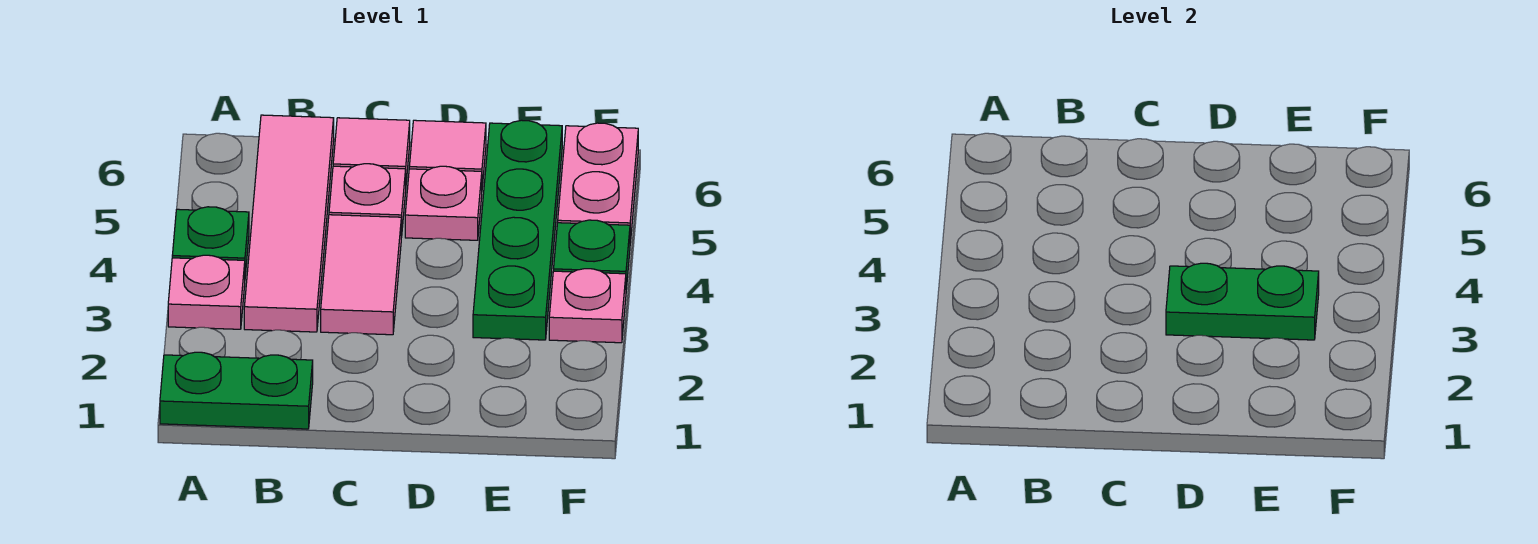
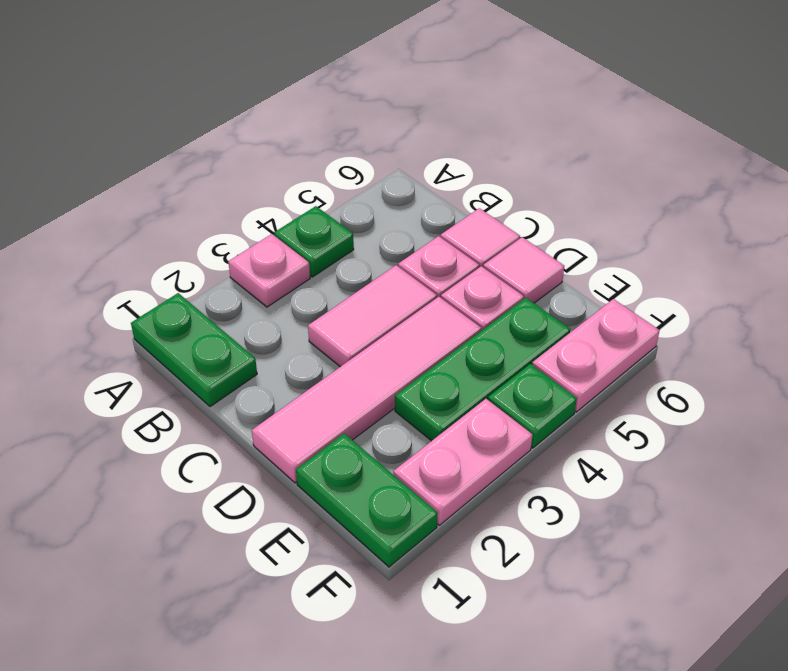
pink tile B3:B6 level 1 -> pink tile D1:D4 level 1
green plate D3:E3 level 2 -> green plate E1:F1 level 1
green plate E3:E6 level 1 -> green plate E3:E5 level 1
pink plate F3 level 1 -> pink plate F2:F3 level 1

